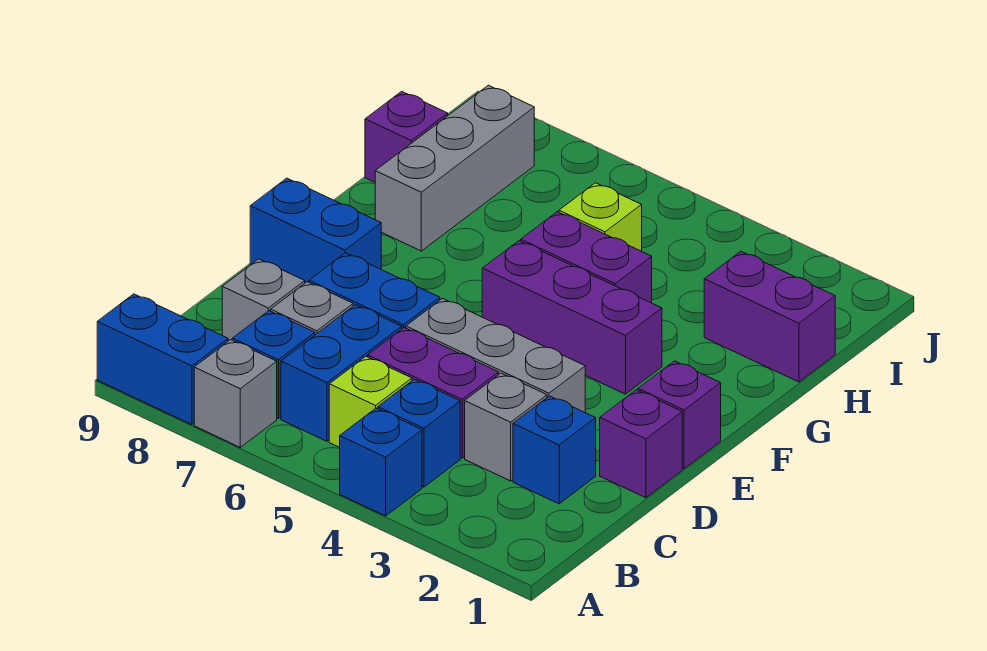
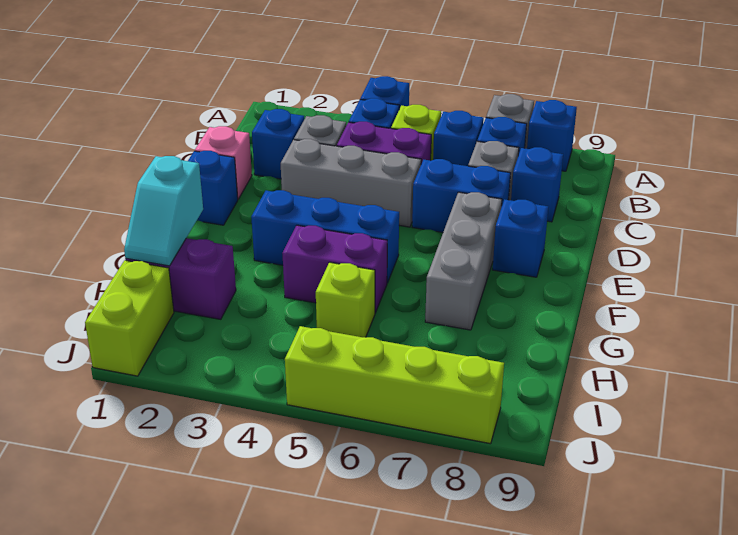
blue brick A8:A9 level 1 -> blue brick A8 level 1
blue brick B6:C6 level 1 -> blue brick B6 level 1
grey brick C8 level 1 -> blue brick C8 level 1
purple brick D1 level 1 -> pink brick D1 level 1
purple brick E1 level 1 -> blue brick E1 level 1
blue brick E8:E9 level 1 -> blue brick E8 level 1
purple brick F3:F5 level 1 -> blue brick F3:F5 level 1
none -> cyan slope G1:H1 level 2 top G
grey brick G8:I8 level 1 -> grey brick E7:G7 level 1
purple brick H9 level 1 -> none
none -> lime brick I1:J1 level 1
none -> lime brick J5:J8 level 1

